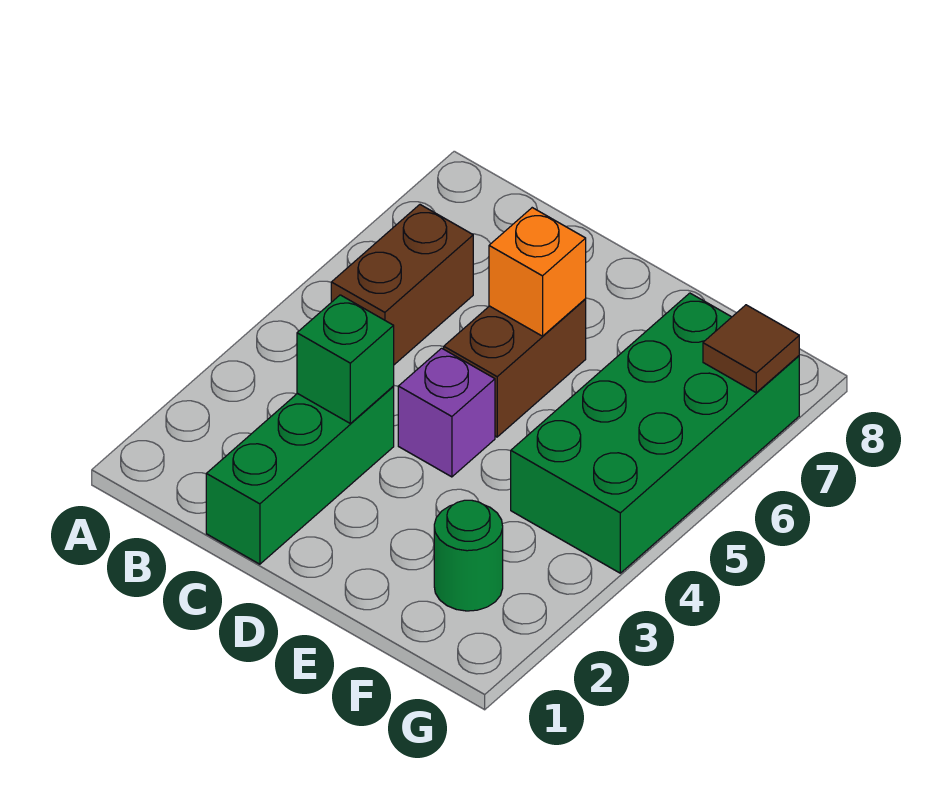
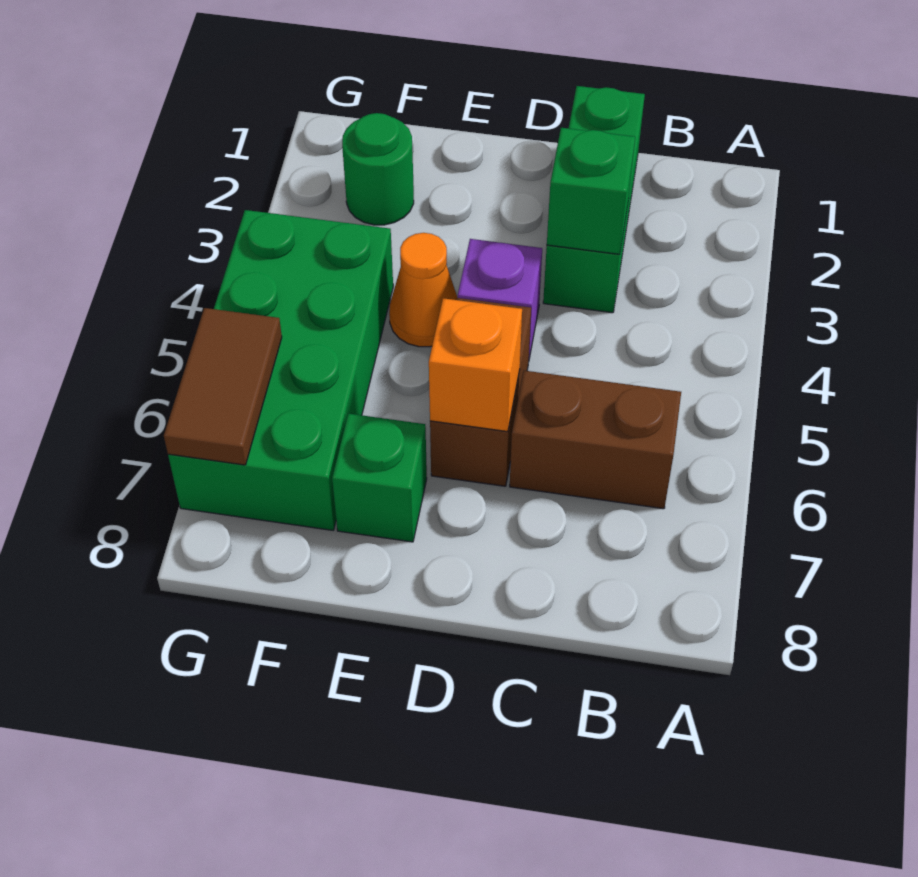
brown brick B5:B6 level 1 -> brown brick B6:C6 level 1
none -> orange cone E4 level 1
none -> green brick E7 level 1
brown tile G7 level 2 -> brown tile G6:G7 level 2

